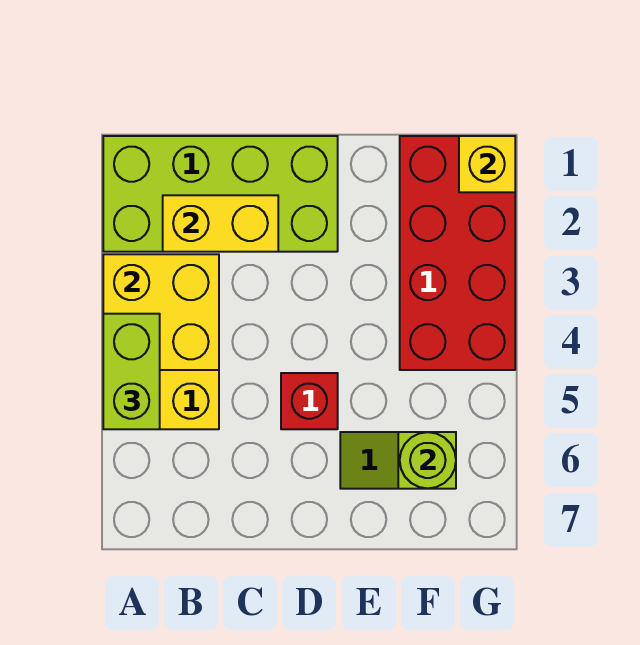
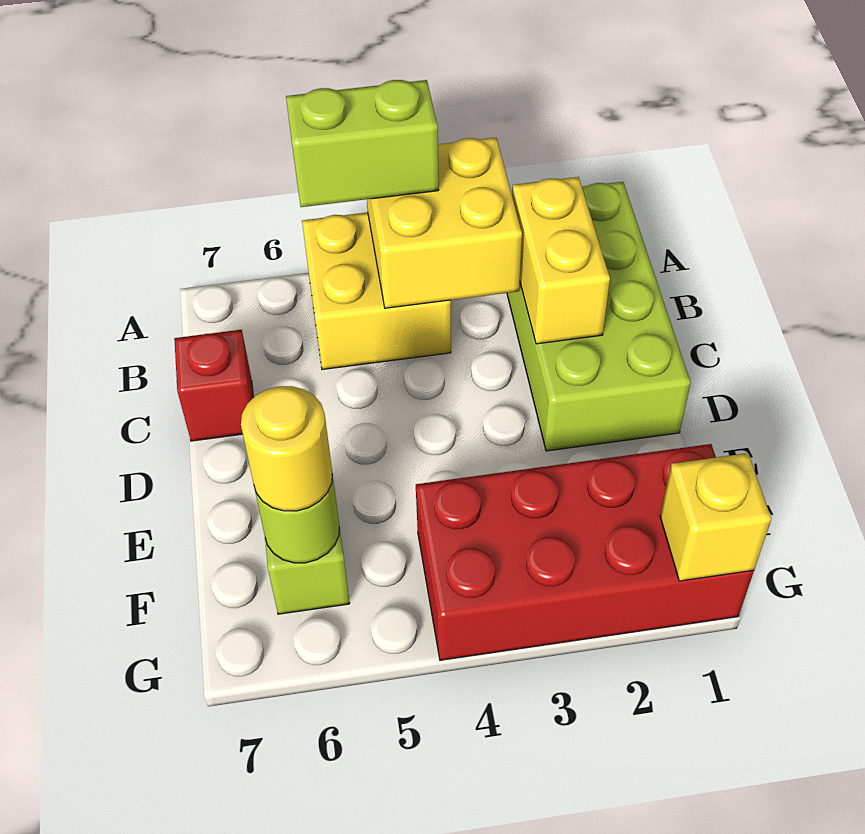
red brick D5 level 1 -> red brick C7 level 1
none -> yellow round brick F6 level 3

